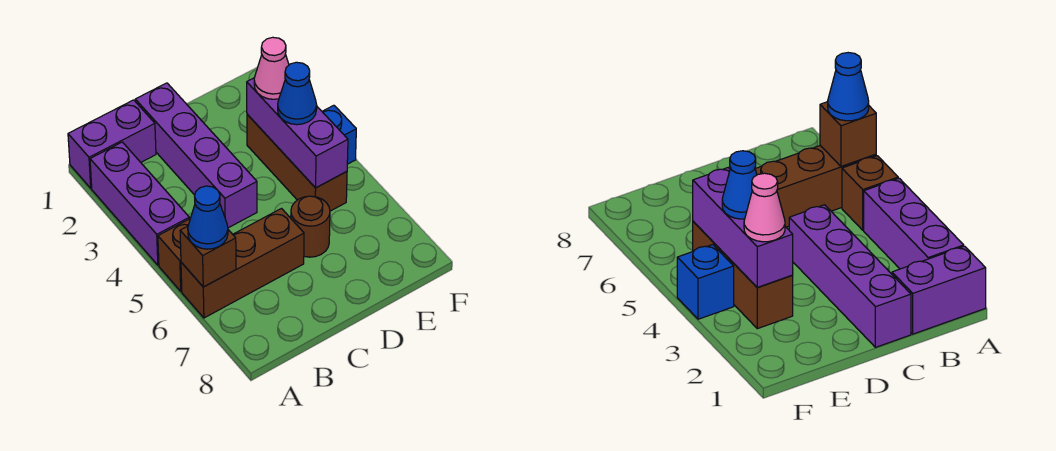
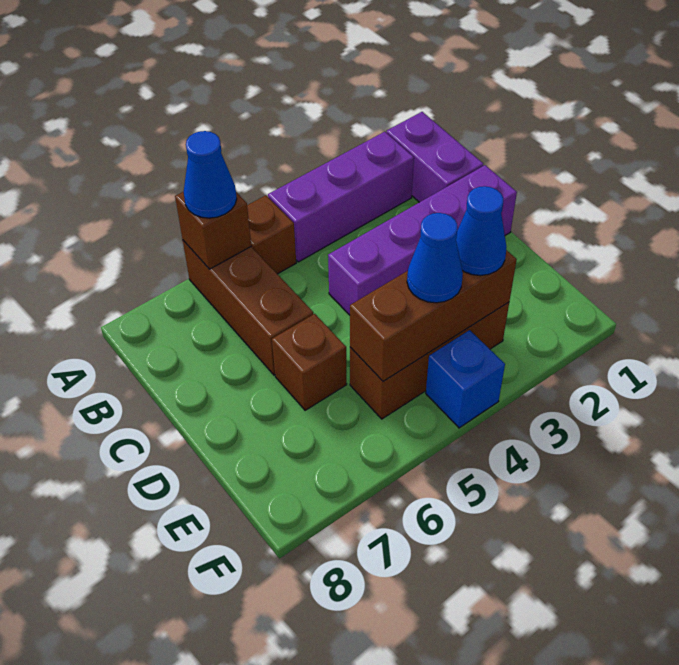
brown round brick D6 level 1 -> brown brick D6 level 1
purple brick E3:E5 level 2 -> brown brick E3:E5 level 2
pink cone E3 level 3 -> blue cone E3 level 3

